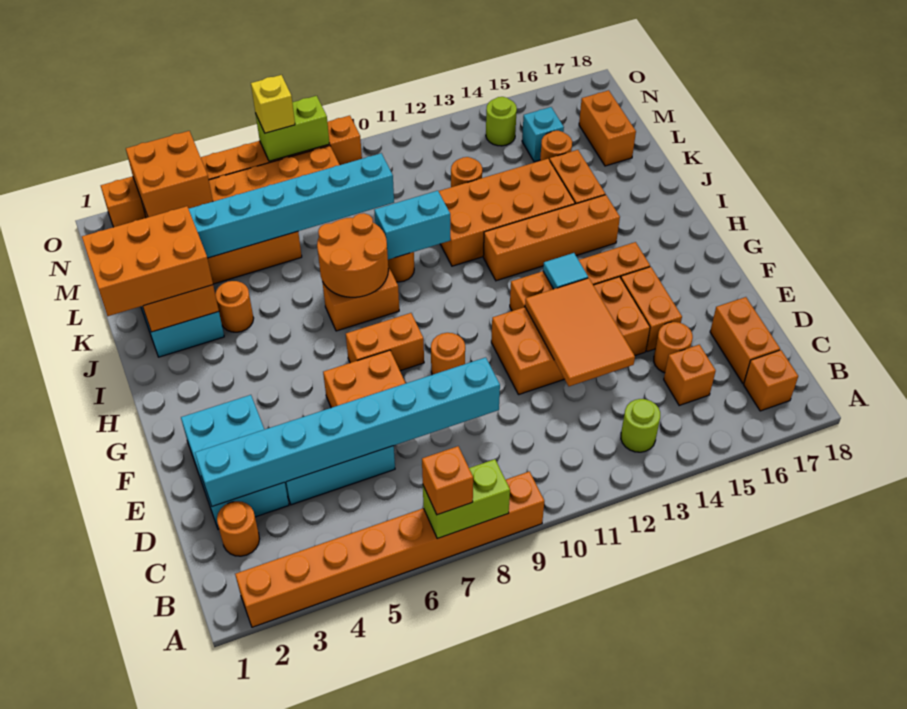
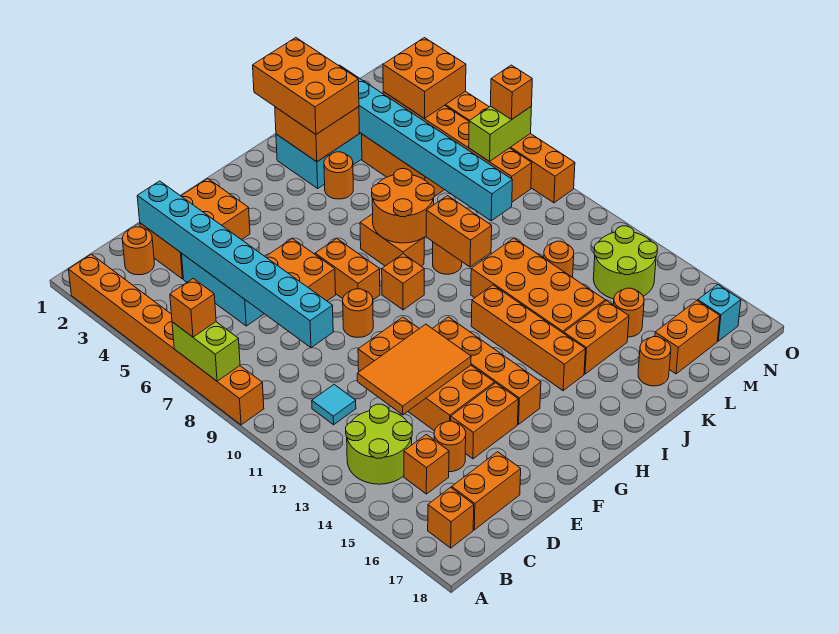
lime round brick B13 level 1 -> lime round brick B13:C14 level 1
cyan brick D2:F3 level 1 -> orange brick D2:F3 level 1
cyan tile G13 level 2 -> cyan tile C11 level 1
none -> orange brick H9 level 1
cyan brick J9:J10 level 2 -> orange brick J9:J10 level 2
none -> orange round brick K17 level 1
cyan brick M15 level 1 -> cyan brick N17 level 1
lime round brick N14 level 1 -> lime round brick M13:N14 level 1
lime brick O7:O8 level 2 -> lime brick N7:O7 level 2
yellow brick O7 level 3 -> orange brick O7 level 3

